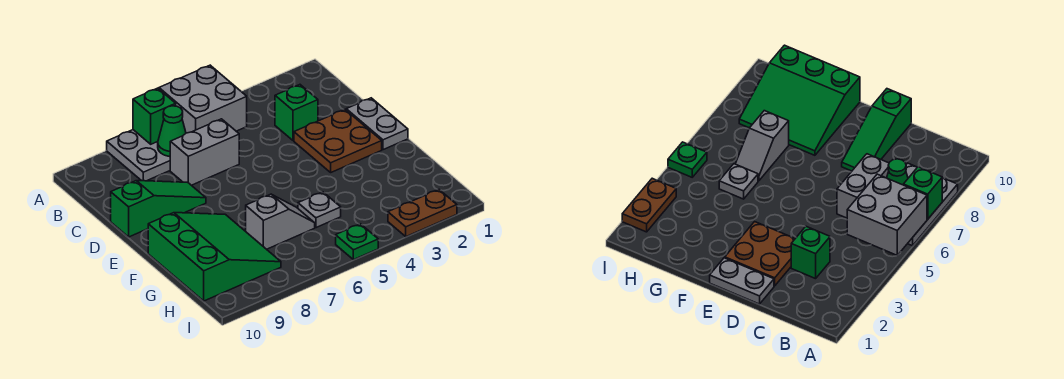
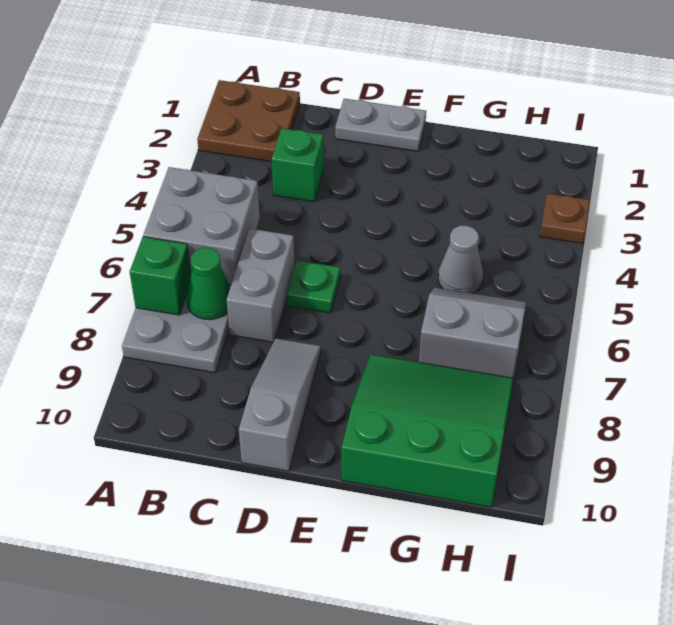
brown plate D2:E3 level 1 -> brown plate A1:B2 level 1
green slope D8:D10 level 1 top 10 -> grey slope D8:D10 level 1 top 10
grey plate G5 level 1 -> grey cone G5 level 1
grey slope G6:G7 level 1 top 7 -> grey slope G6:H7 level 1 top 7
brown plate I2:I3 level 1 -> brown plate I3 level 1
green plate I5 level 1 -> green plate D6 level 1

